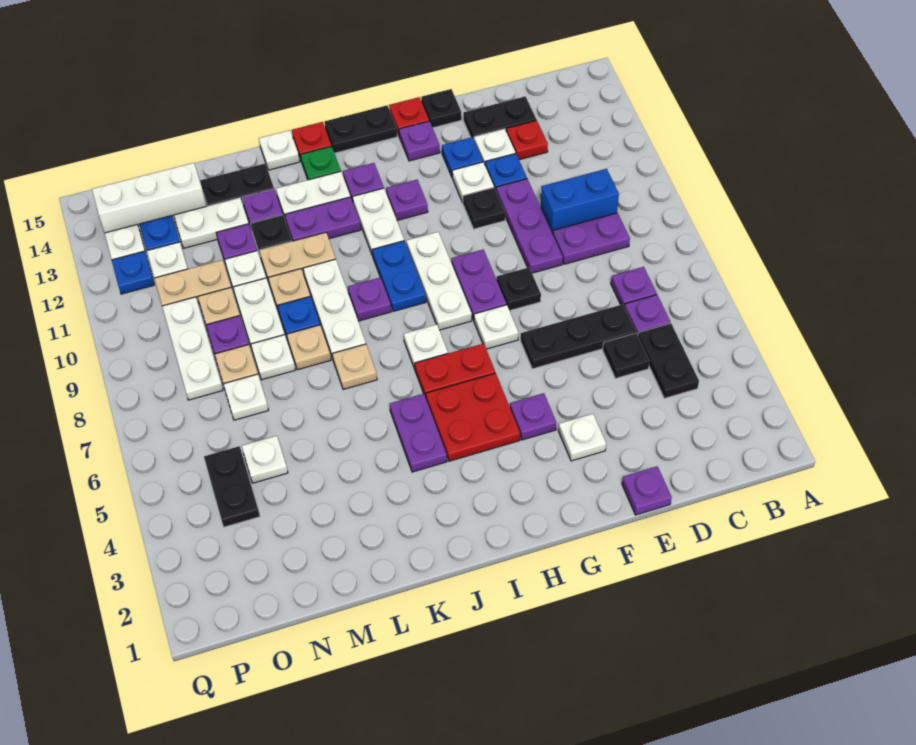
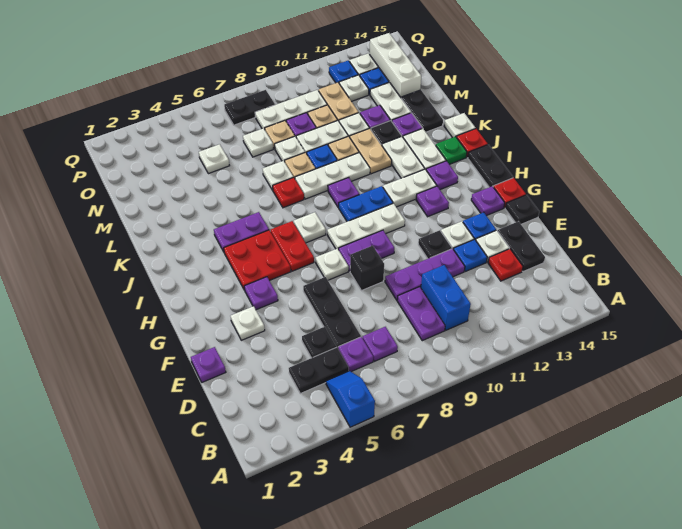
none -> blue slope A5:B5 level 1 top A
black plate F8 level 1 -> black brick F8 level 1
purple plate J12:K12 level 1 -> white plate J12:K12 level 1
tan plate K7 level 1 -> red plate K7 level 1
none -> white plate L7 level 1
black plate O4:O5 level 1 -> black plate P7:P8 level 1

